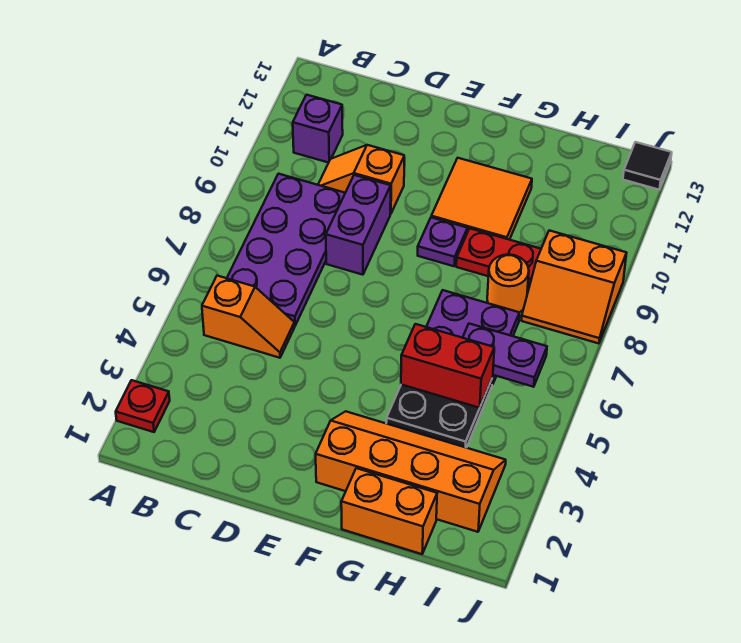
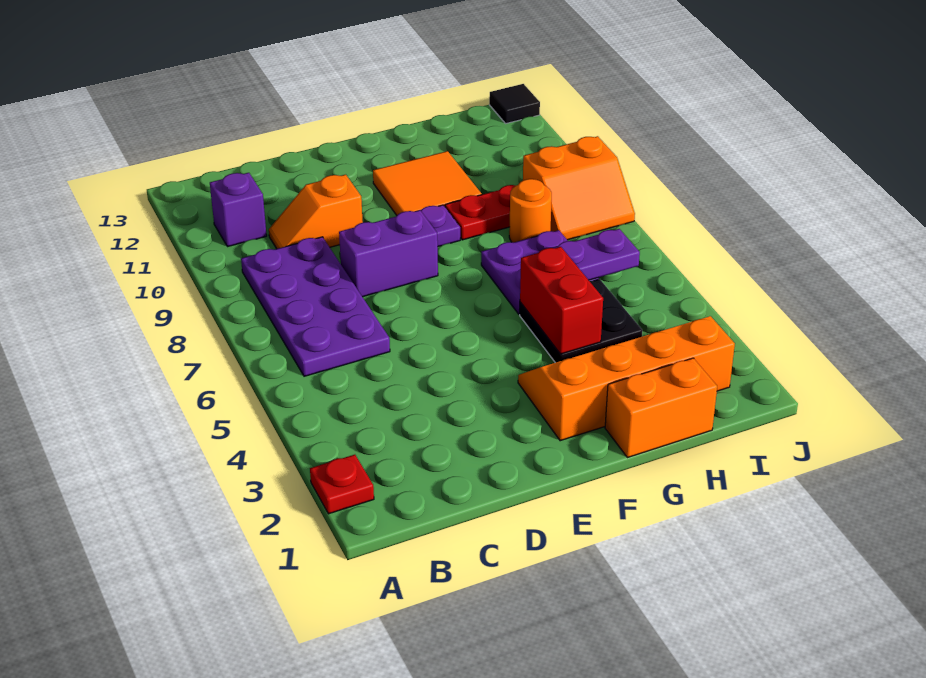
orange slope B5:C5 level 1 top B -> none
purple brick D8:D9 level 1 -> purple brick D8:E8 level 1
red brick G5:H5 level 2 -> red brick G4:G5 level 2

